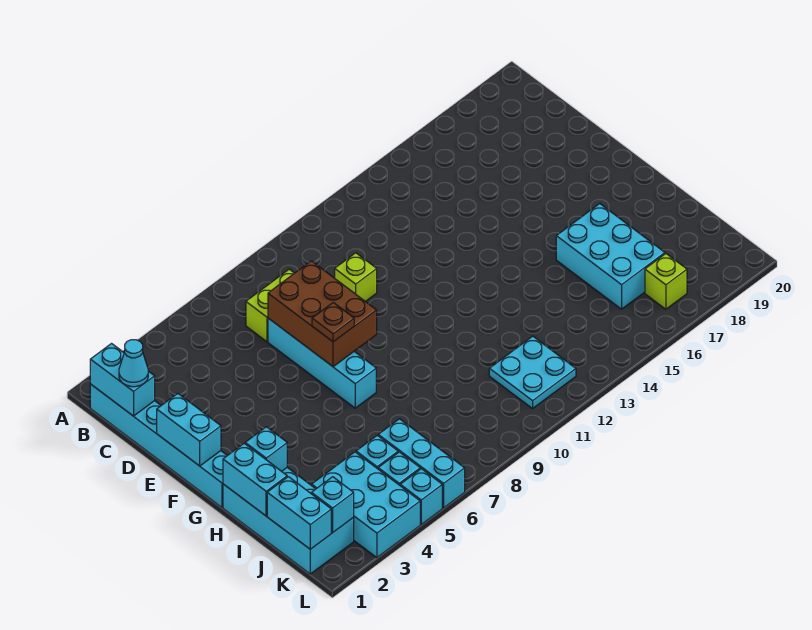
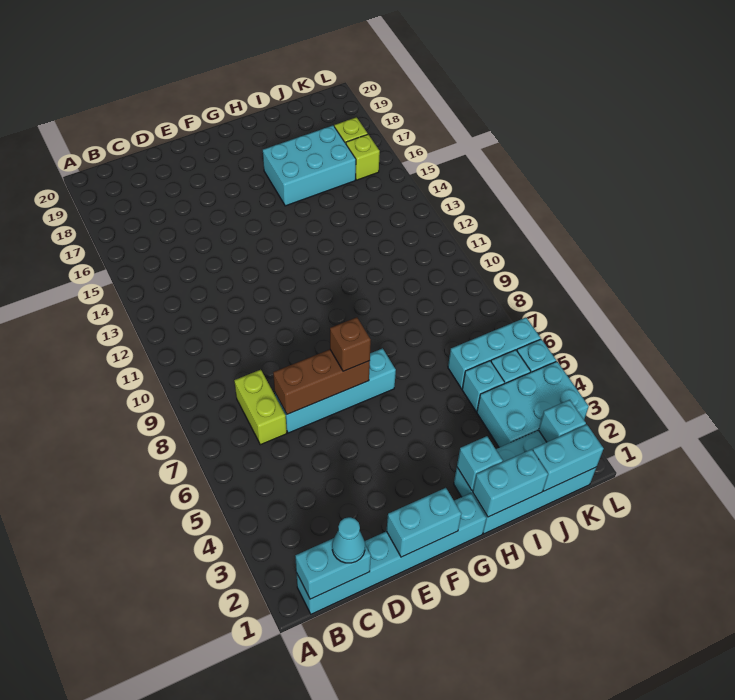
brown brick D7:F8 level 2 -> brown brick D7:F7 level 2
lime brick D10 level 1 -> lime brick K16 level 1
brown plate F7 level 3 -> brown brick F7 level 3
cyan plate J11:K12 level 1 -> none

